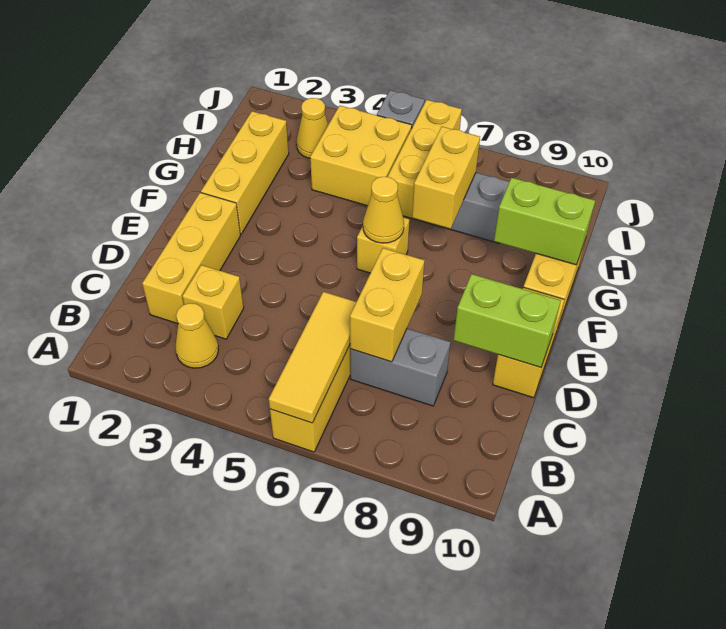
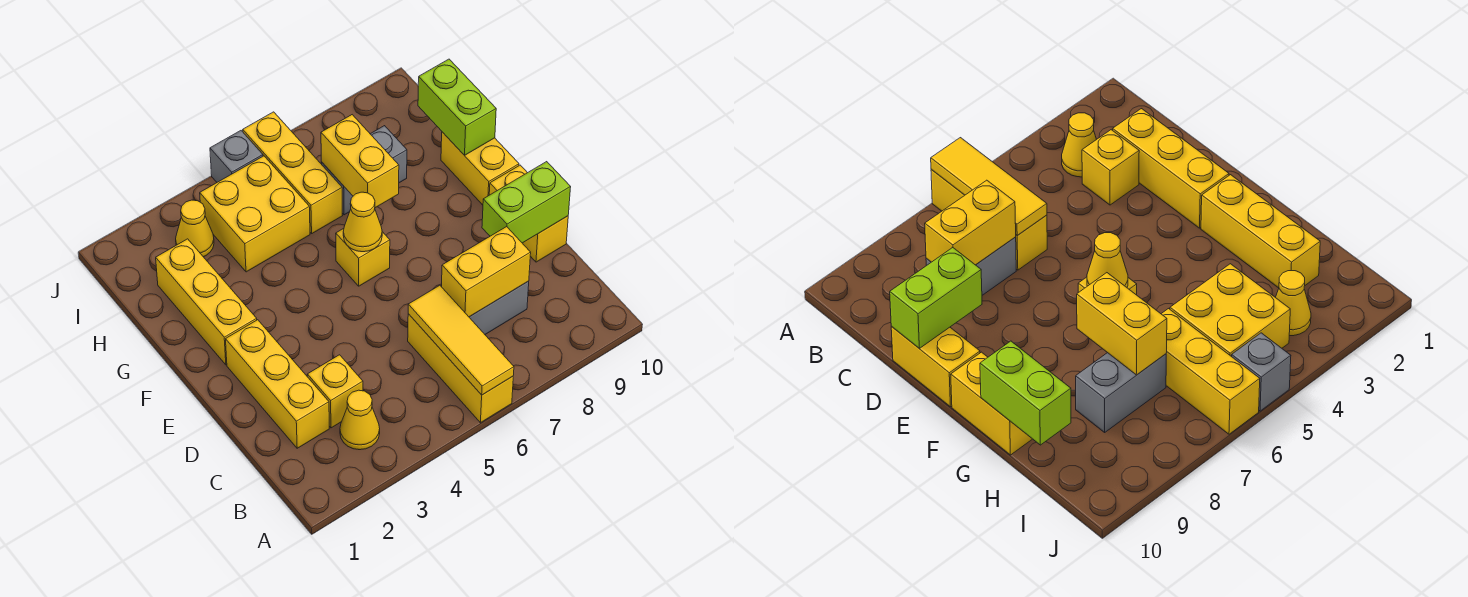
yellow brick C7:D7 level 2 -> yellow brick C7:C8 level 2
lime brick G9:G10 level 2 -> lime brick G10:H10 level 2

